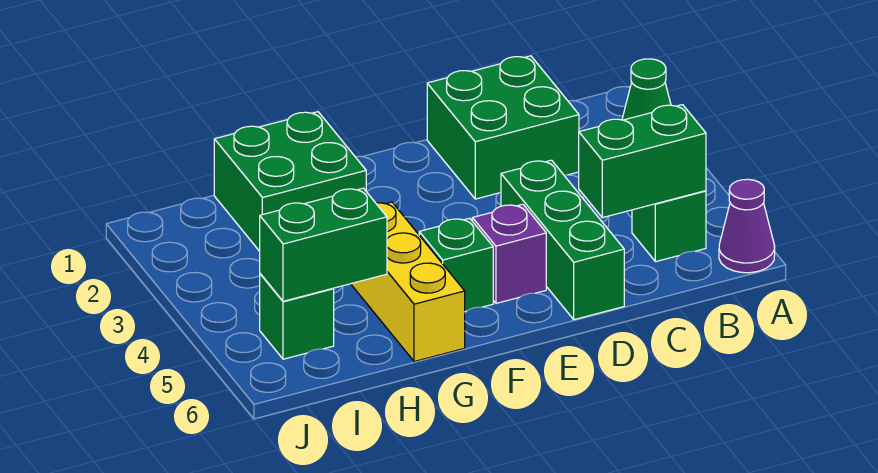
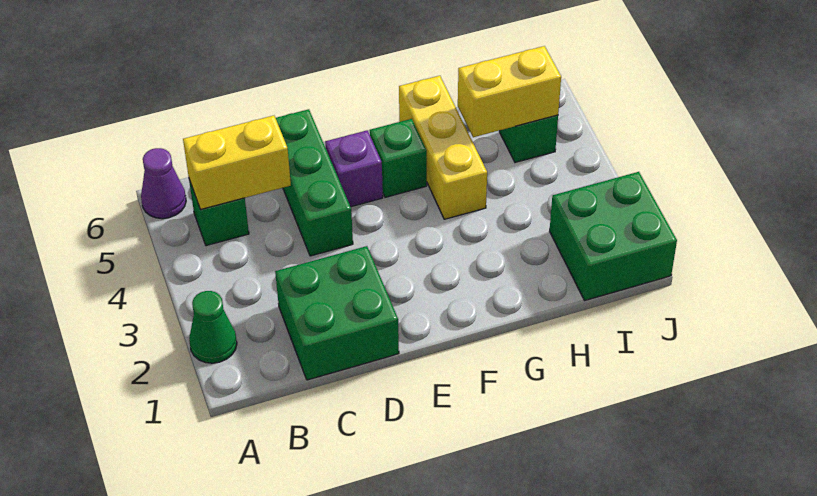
green brick B5:C5 level 2 -> yellow brick B5:C5 level 2
green brick G1:H2 level 1 -> green brick I1:J2 level 1
green brick H5:I5 level 2 -> yellow brick H5:I5 level 2

